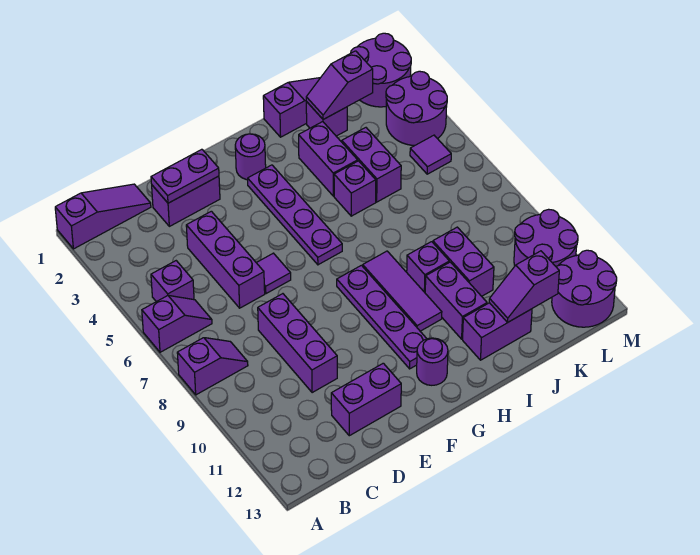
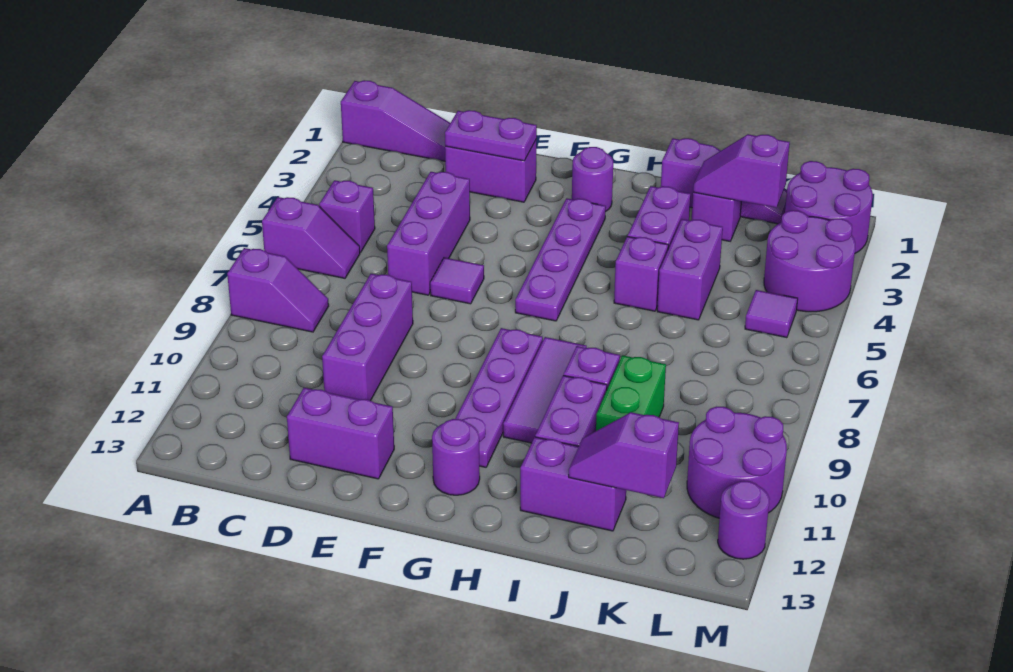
purple brick J9:J10 level 1 -> green brick J9:J10 level 1
purple round brick L12:M13 level 1 -> purple round brick M12 level 1

